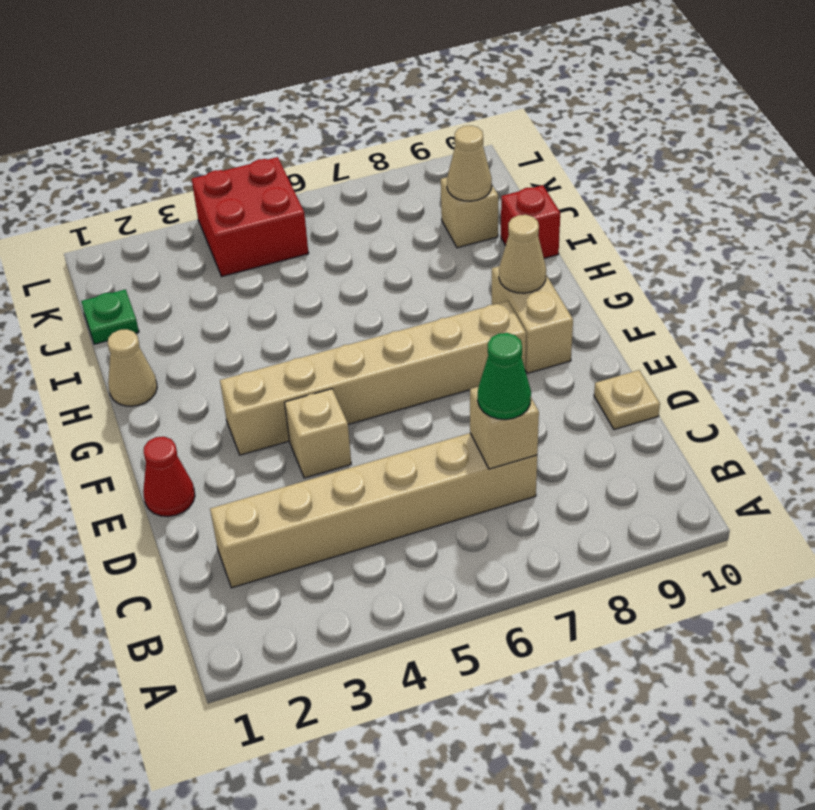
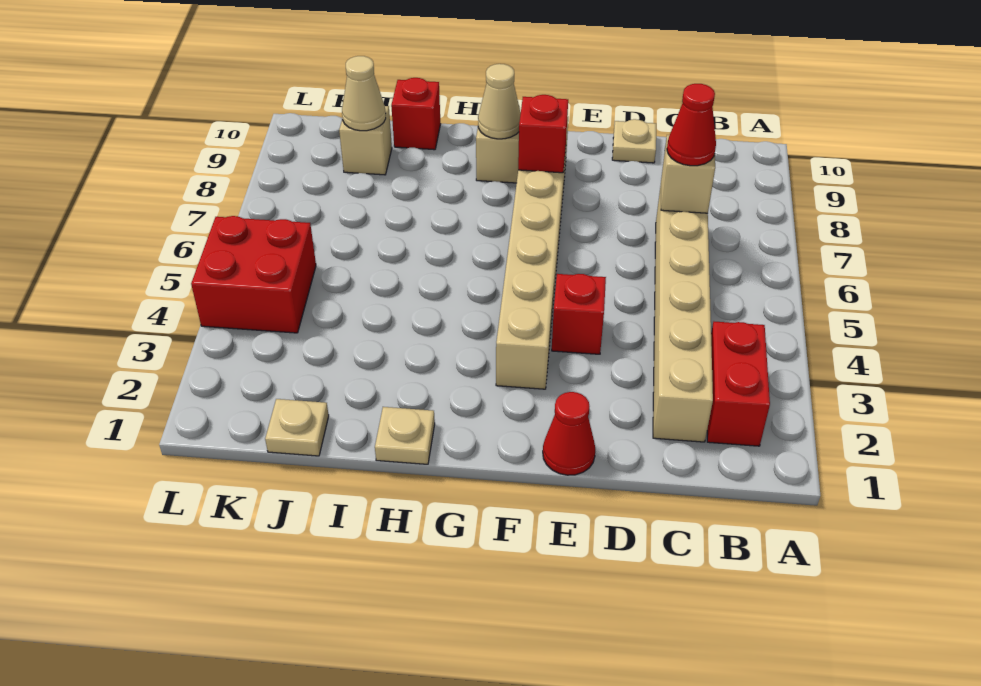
none -> red brick B2:B3 level 1
green cone C7 level 3 -> red cone C7 level 3
tan brick E4 level 1 -> red brick E4 level 1
none -> red brick F8 level 2
tan cone H1 level 1 -> tan plate H1 level 1
green plate J1 level 1 -> tan plate J1 level 1

